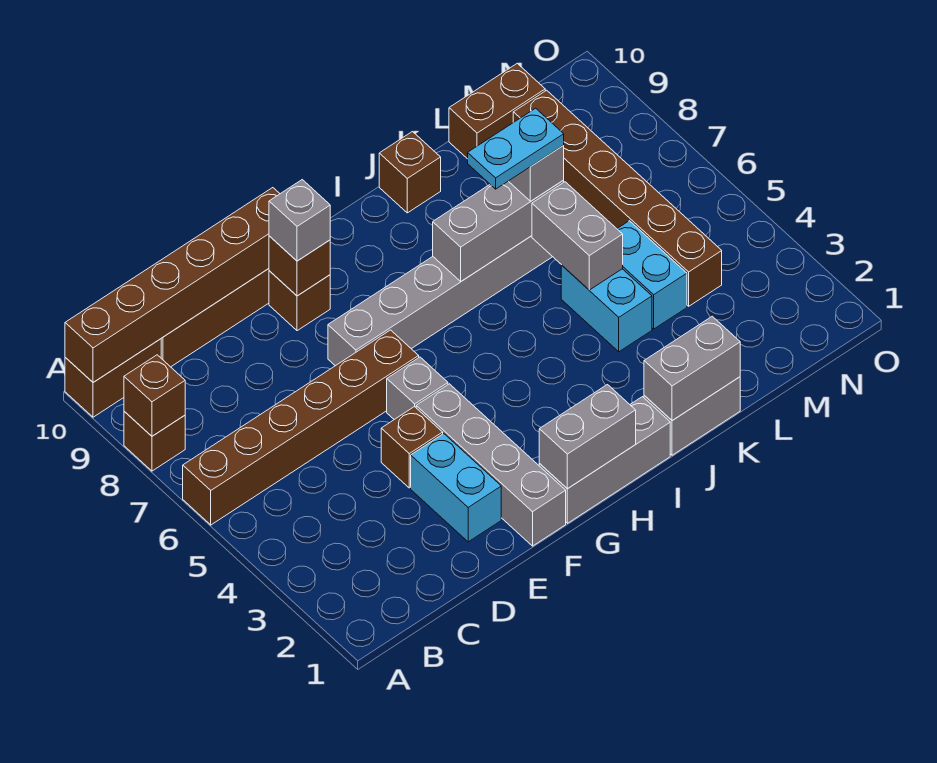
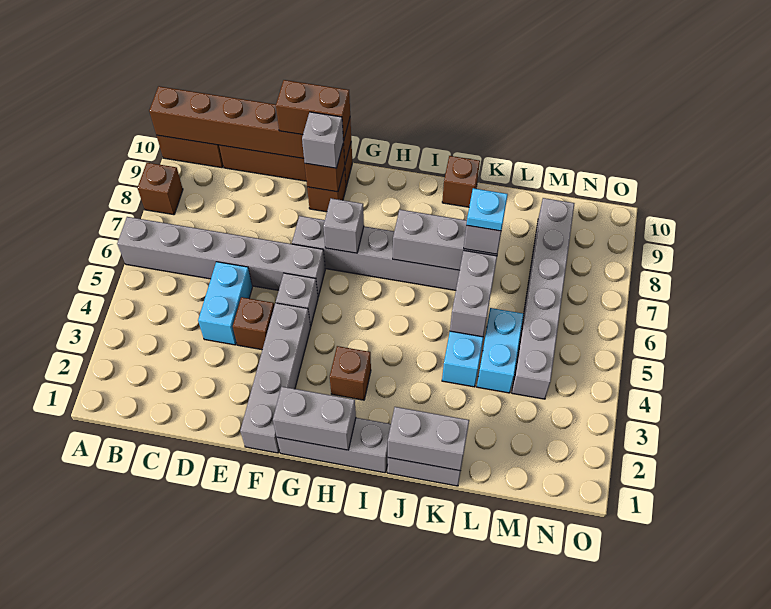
brown brick A6:F6 level 1 -> grey brick A6:F6 level 1
brown brick A8 level 2 -> brown brick H3 level 1
cyan brick E2:E3 level 1 -> cyan brick D4:D5 level 1
none -> grey brick G7 level 2
cyan plate J7:K7 level 4 -> cyan plate K7 level 4
brown brick L10:M10 level 1 -> brown brick E10:F10 level 3
brown brick M4:M9 level 1 -> grey brick M4:M9 level 1

